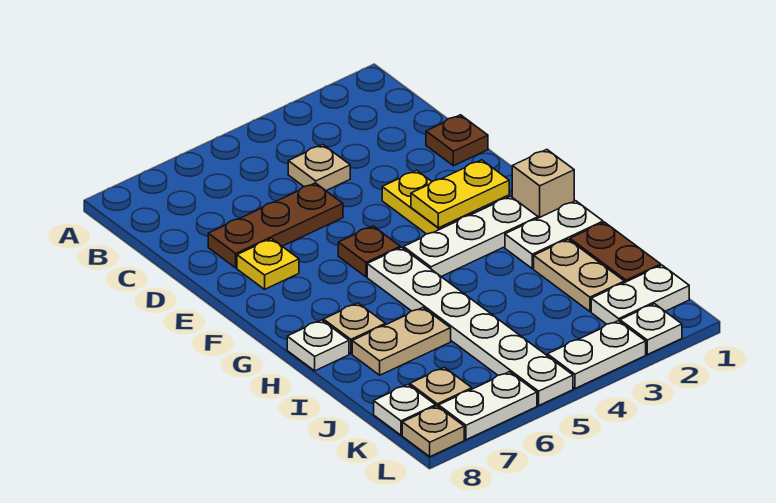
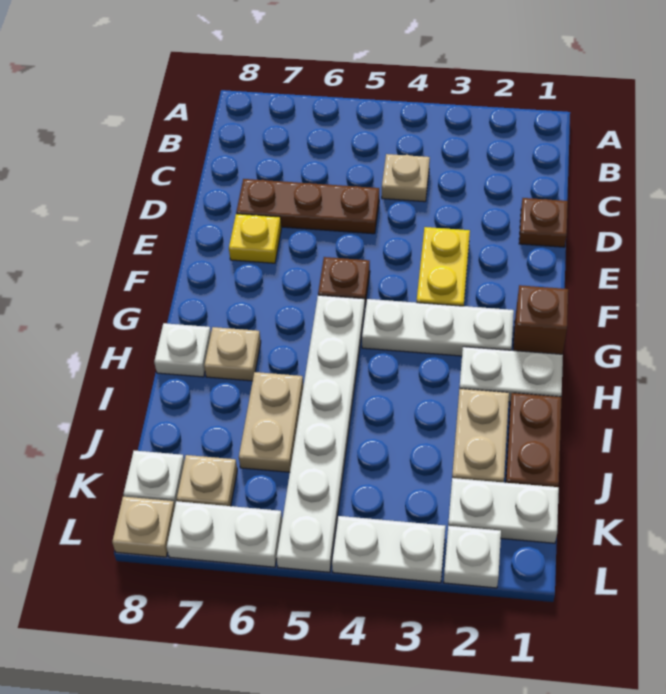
yellow plate F2:F3 level 2 -> none
tan brick G1 level 1 -> brown brick G1 level 1
tan plate I6:I7 level 1 -> tan plate I6:J6 level 1

